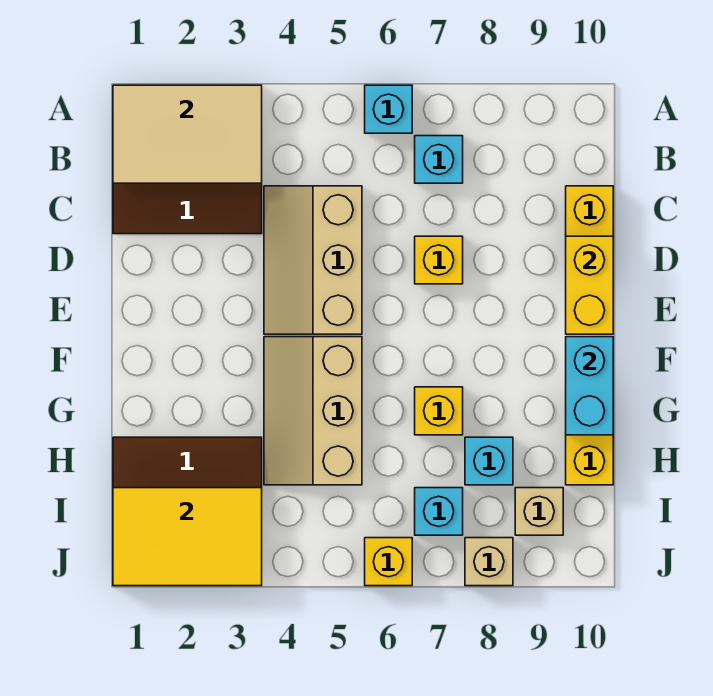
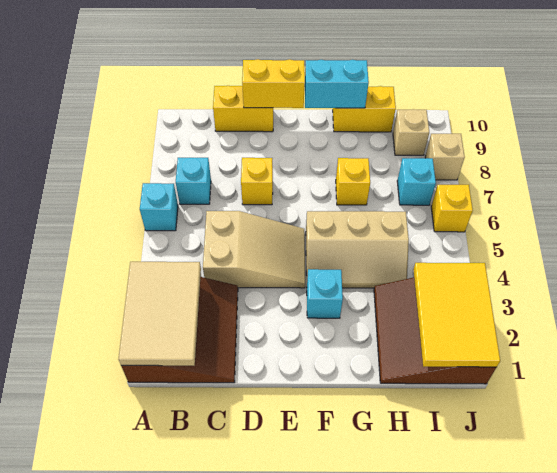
tan slope C4:E5 level 1 top 5 -> tan slope C4:E5 level 1 top C
cyan brick H8 level 1 -> cyan brick F3 level 1

